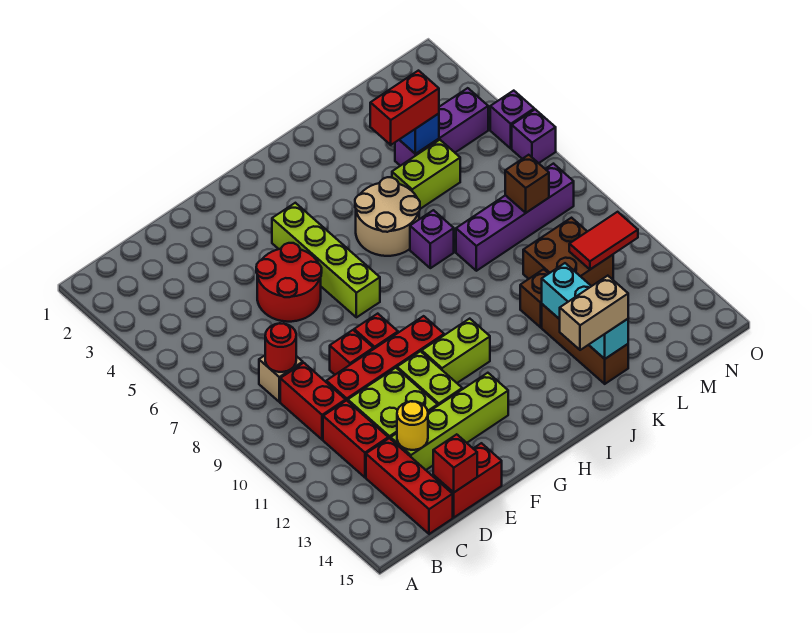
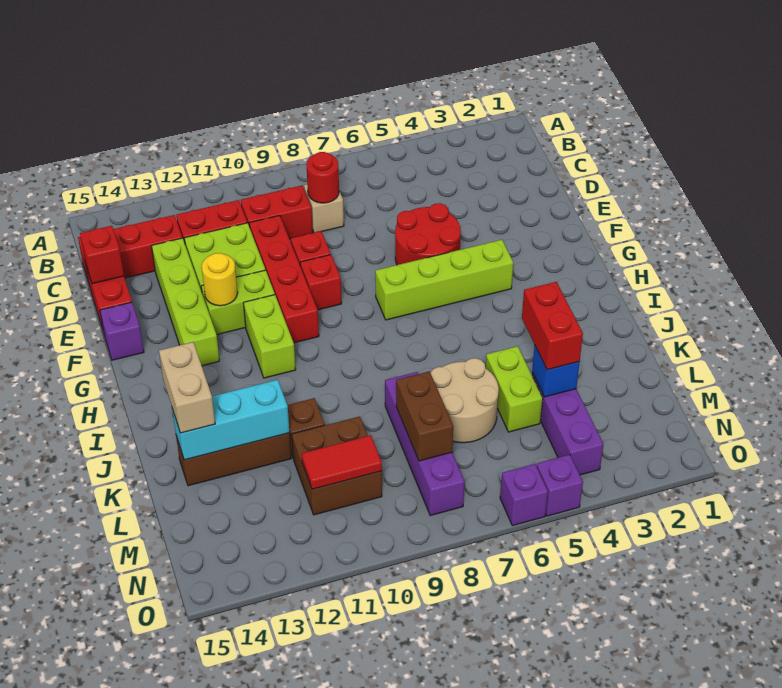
yellow round brick D13 level 2 -> yellow round brick F12 level 2
tan round brick I5:J6 level 1 -> tan round brick K6:L7 level 1
purple brick J7 level 1 -> purple brick F15 level 1
brown brick M8 level 2 -> brown brick L8:M8 level 2
red tile M11:N11 level 2 -> red tile M10:M11 level 2

